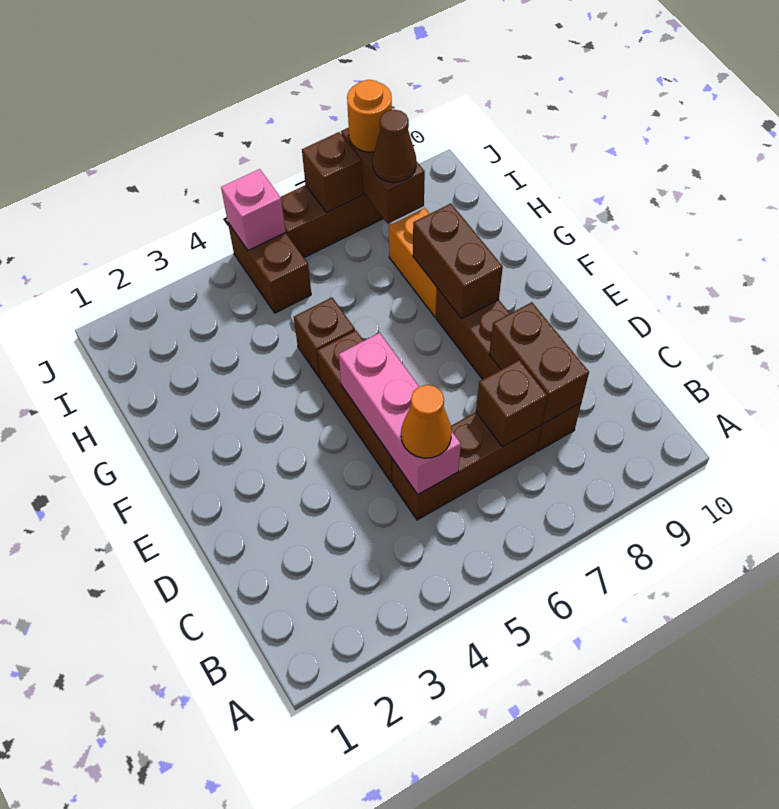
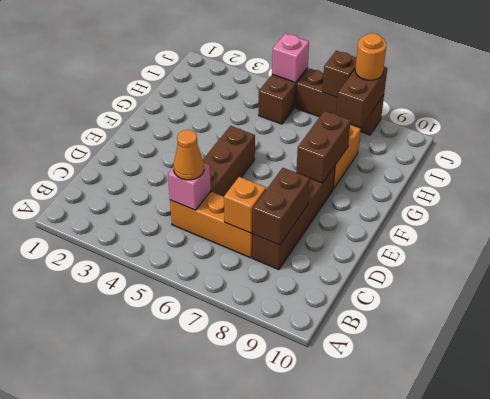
brown brick C5:C7 level 1 -> orange brick C5:C7 level 1
pink brick C5:E5 level 2 -> pink brick C5 level 2
brown brick C7 level 2 -> orange brick C7 level 2
brown brick G5 level 1 -> none
brown cone I8 level 3 -> none

